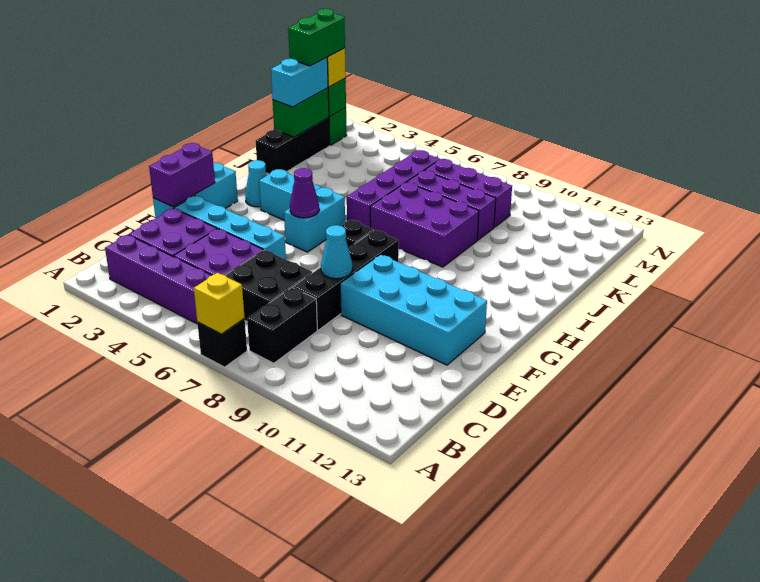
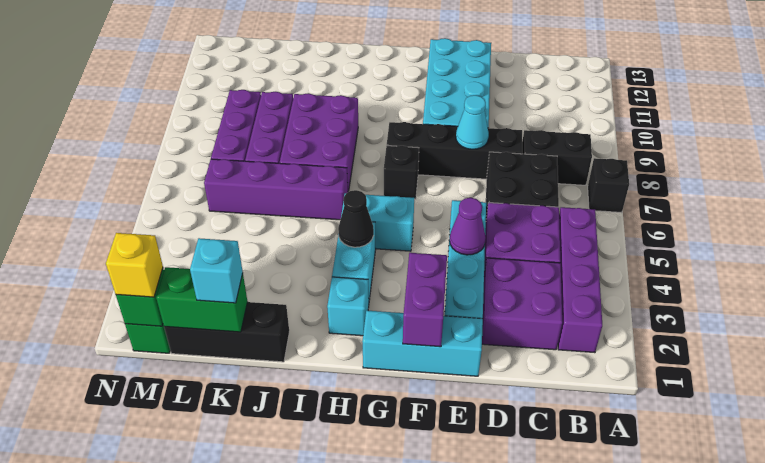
yellow brick A7 level 2 -> none
purple brick E1:F1 level 2 -> purple brick F1:F2 level 2
purple cone G5 level 2 -> purple cone E4 level 2
cyan cone H2 level 1 -> cyan brick H2 level 1
none -> black cone H4 level 2
cyan brick K1:L1 level 3 -> cyan brick K1 level 3
green brick L1:M1 level 4 -> none

